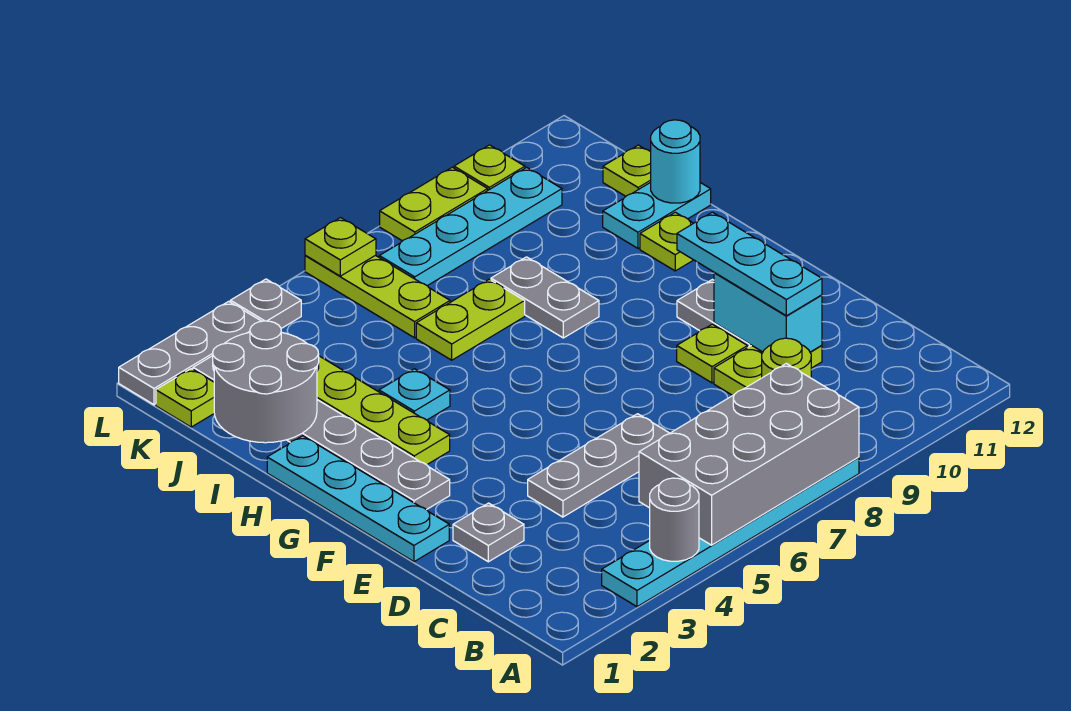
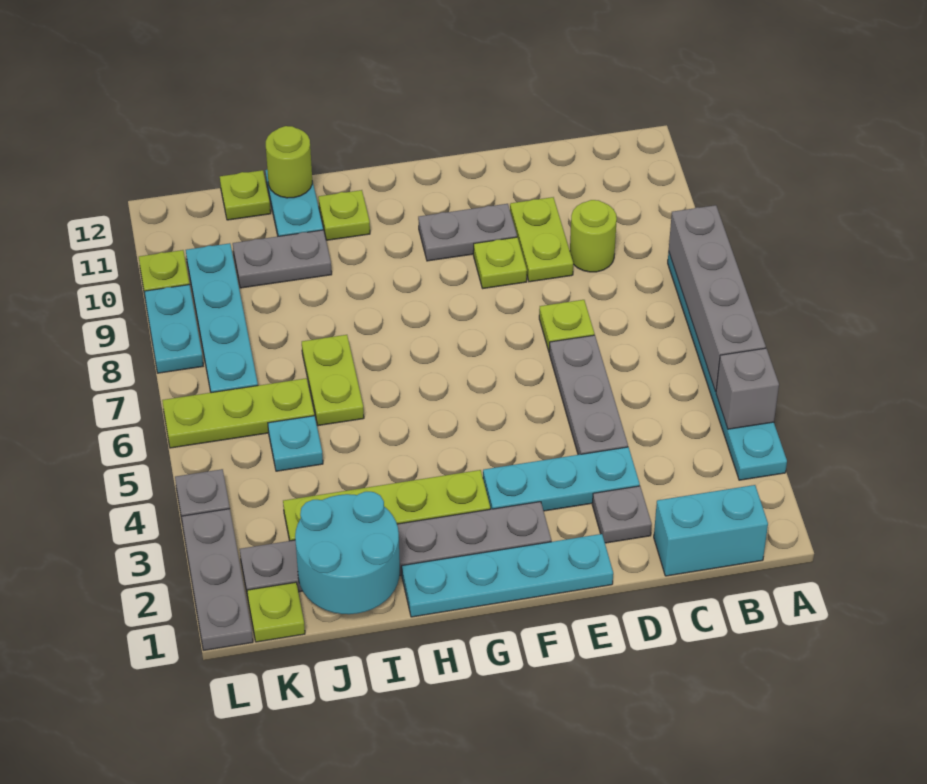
grey round brick A4 level 2 -> grey brick A4 level 2
grey brick A5:B8 level 2 -> grey brick A5:A8 level 2
cyan brick D10:E10 level 2 -> cyan brick B1:C1 level 1
cyan plate D10:F10 level 3 -> cyan plate D3:F3 level 1
cyan plate H4 level 1 -> cyan plate J5 level 1
grey plate H8:I8 level 1 -> grey plate I10:J10 level 1
grey round brick I1:J2 level 2 -> cyan round brick I1:J2 level 2
cyan round brick I12 level 2 -> lime round brick I12 level 2
lime plate L6 level 2 -> lime plate D7 level 1
lime plate L8:L9 level 1 -> cyan plate L8:L9 level 1

